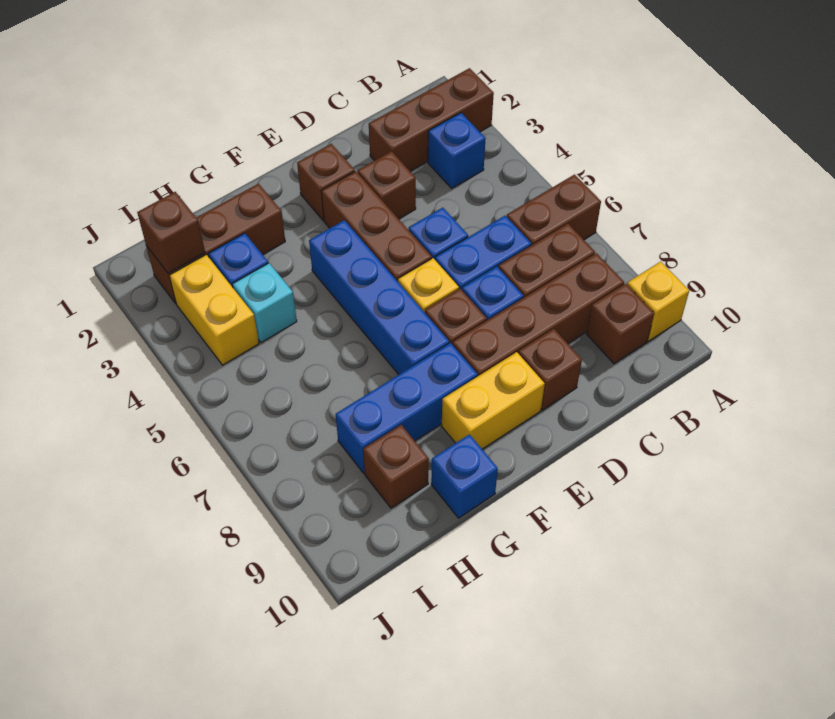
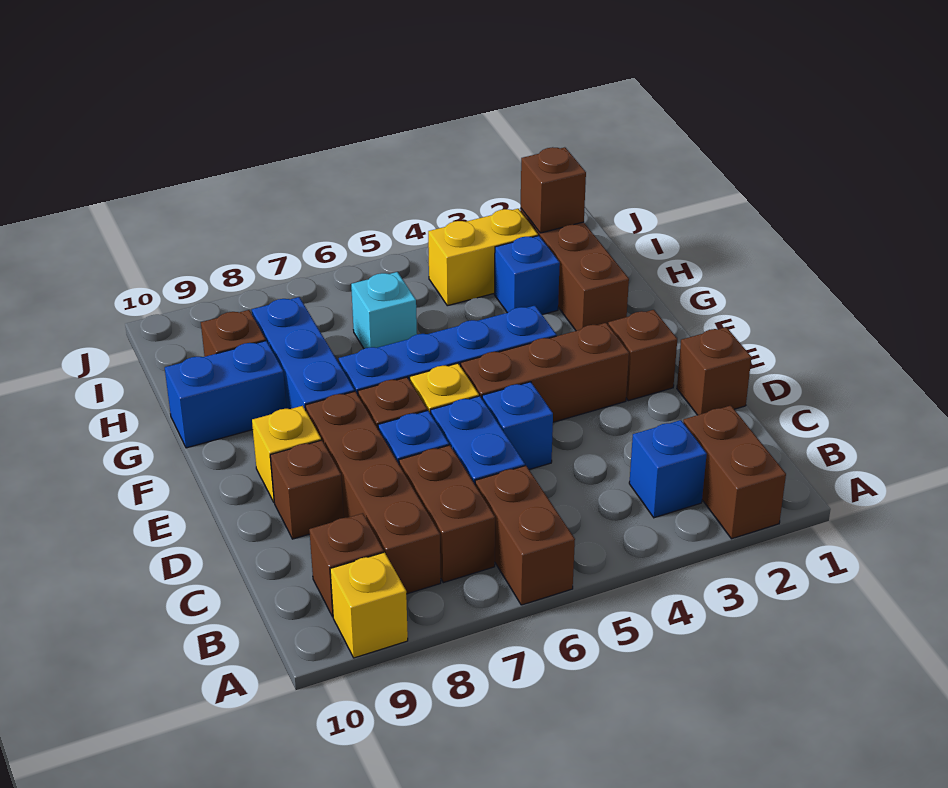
brown brick A2:C2 level 1 -> brown brick A2:B2 level 1
brown brick D3 level 1 -> brown brick D1 level 1
yellow brick E9:F9 level 1 -> yellow brick E9 level 1
blue brick G10 level 1 -> blue brick G9:G10 level 1
cyan brick H4 level 1 -> cyan brick H6 level 1

